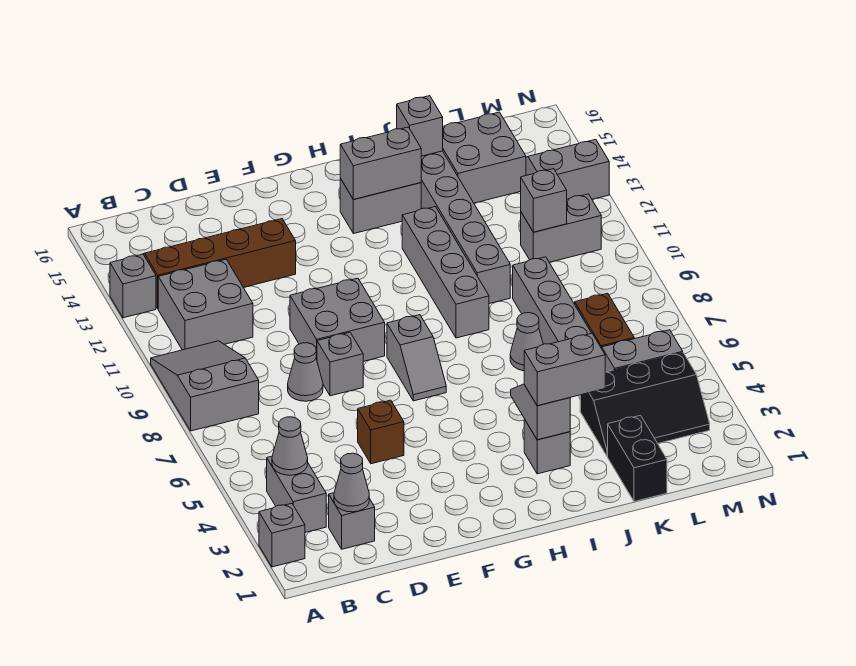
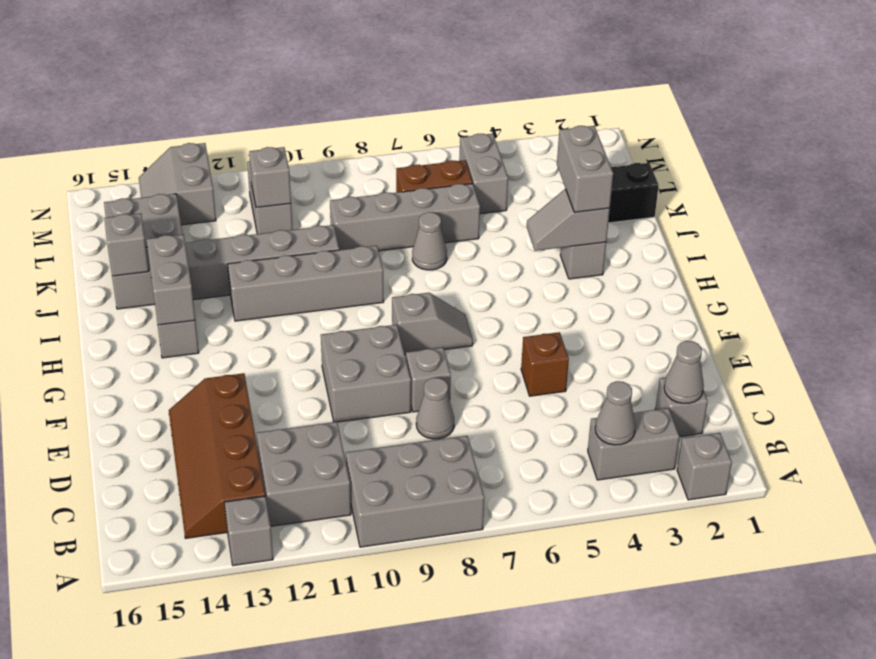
grey slope A8:B10 level 1 top 8 -> grey brick A8:B10 level 1
black slope K3:M4 level 1 top 4 -> none

